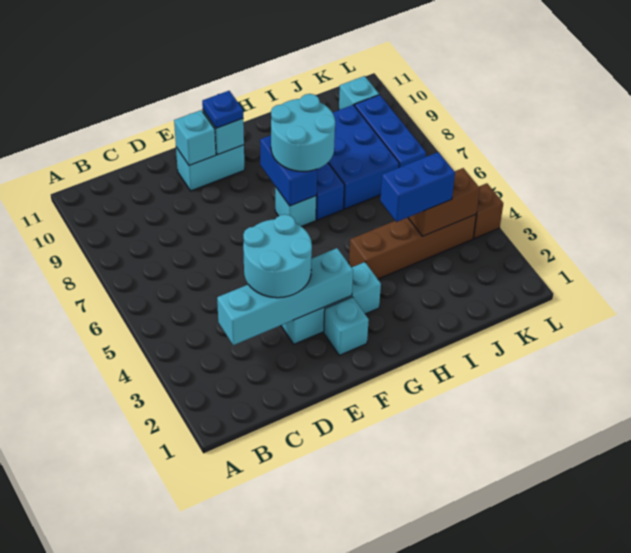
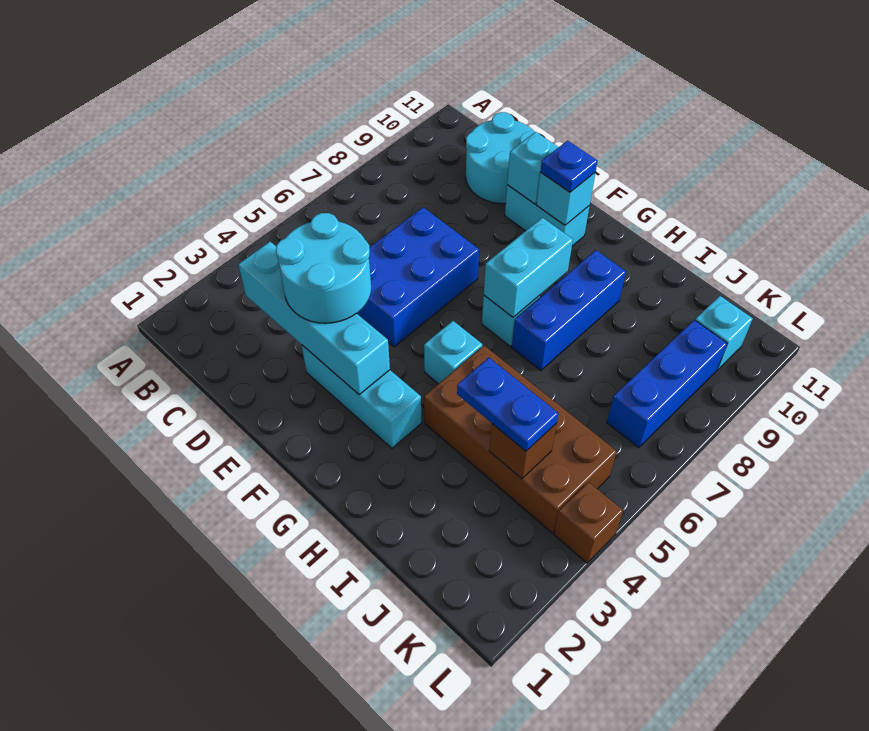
cyan brick F2 level 1 -> cyan brick G5 level 1
blue brick G7:G8 level 2 -> cyan brick G7:G8 level 2
cyan round brick G7:H8 level 3 -> cyan round brick C10:D11 level 1
brown brick H4:K4 level 1 -> brown brick H4:K5 level 1
blue brick I4:J4 level 3 -> blue plate I4:J4 level 3
blue brick I7:J9 level 1 -> blue brick D5:E7 level 1
brown brick J4:K4 level 2 -> brown brick J4 level 2

